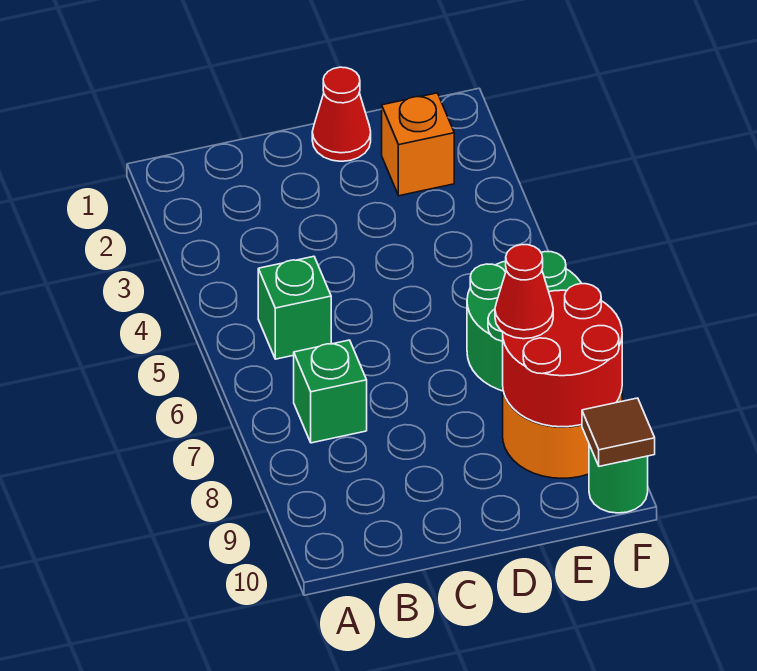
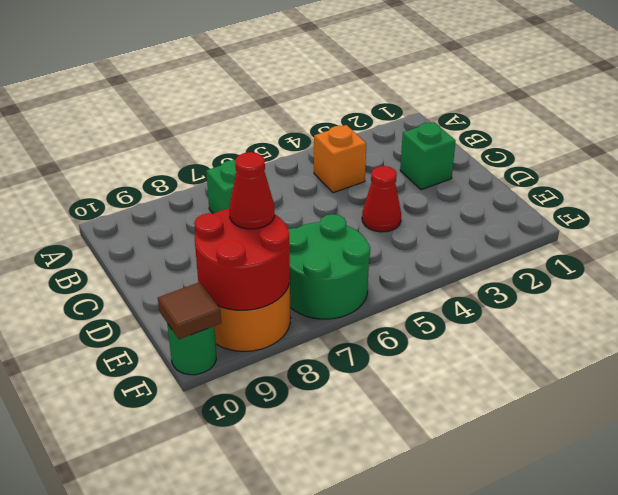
green brick B5 level 1 -> green brick C2 level 1
red cone D1 level 1 -> red cone D4 level 1
orange brick E2 level 1 -> orange brick B4 level 1

